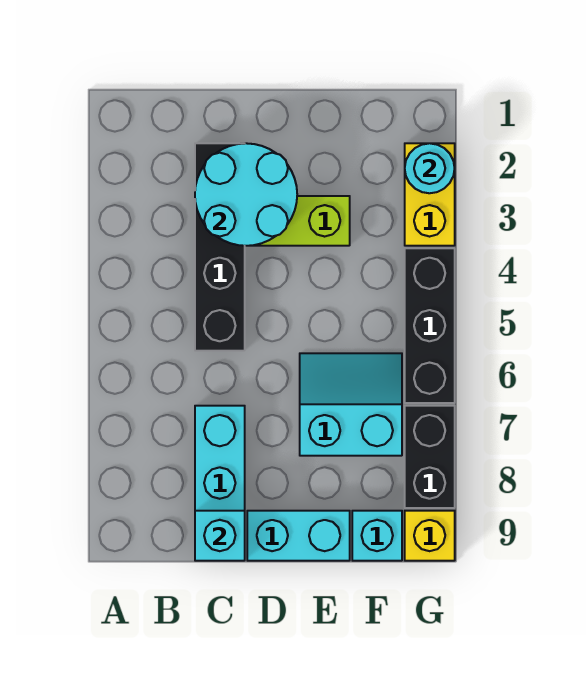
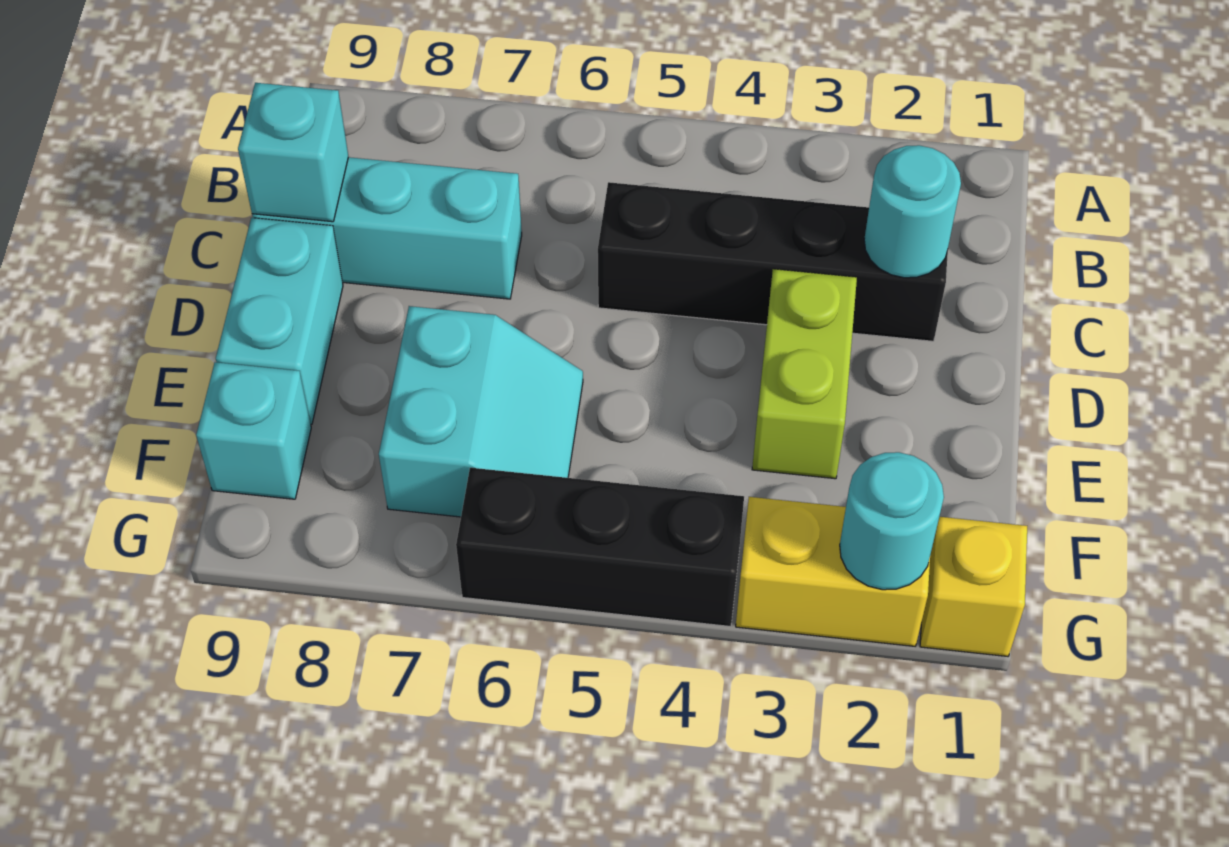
cyan round brick C2:D3 level 2 -> cyan round brick C2 level 2
black brick G7:G8 level 1 -> none
yellow brick G9 level 1 -> yellow brick G1 level 1

